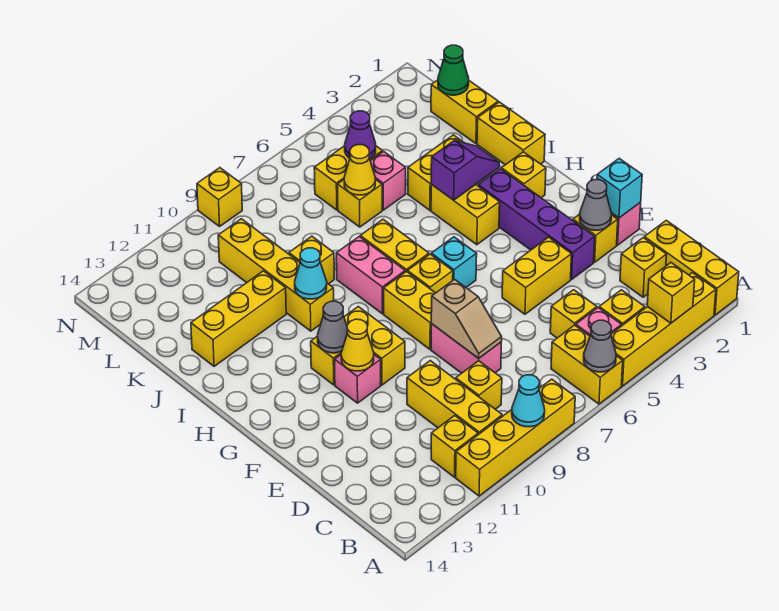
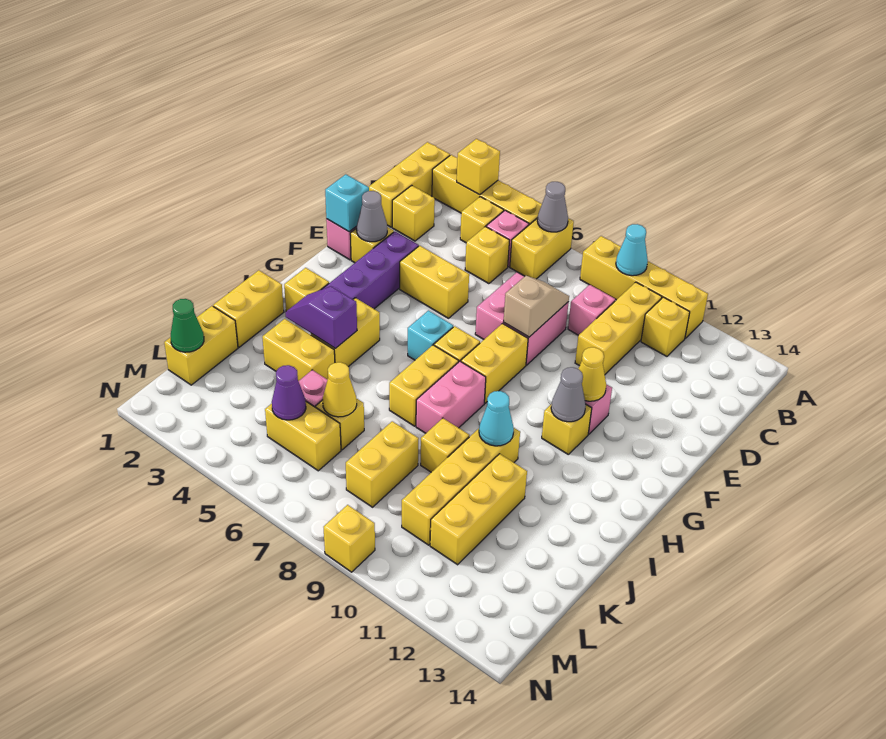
yellow brick C9 level 1 -> pink brick C9 level 1
pink brick D8:E8 level 1 -> pink brick D7:E8 level 1
yellow brick F10:G10 level 1 -> yellow brick K8:L8 level 1
yellow brick J11:J13 level 1 -> yellow brick J11:L11 level 1

